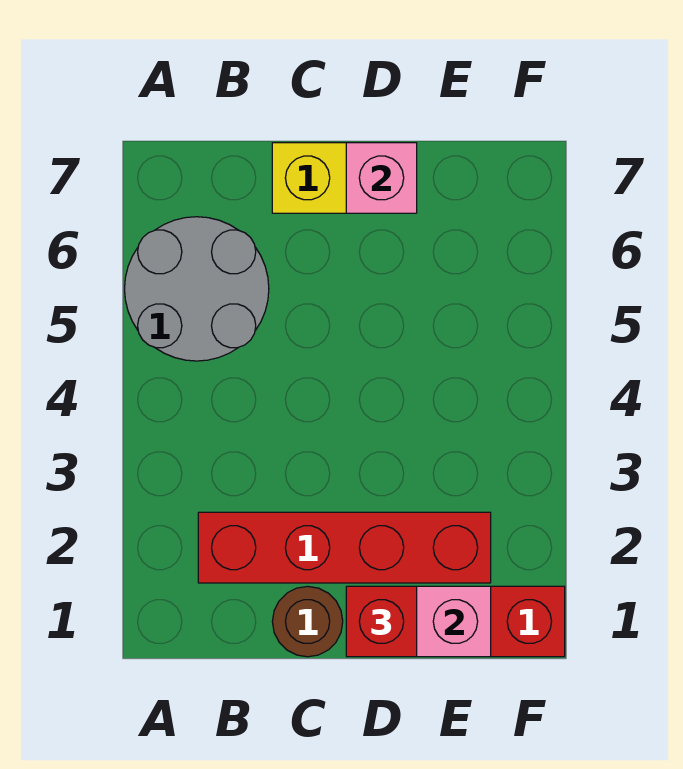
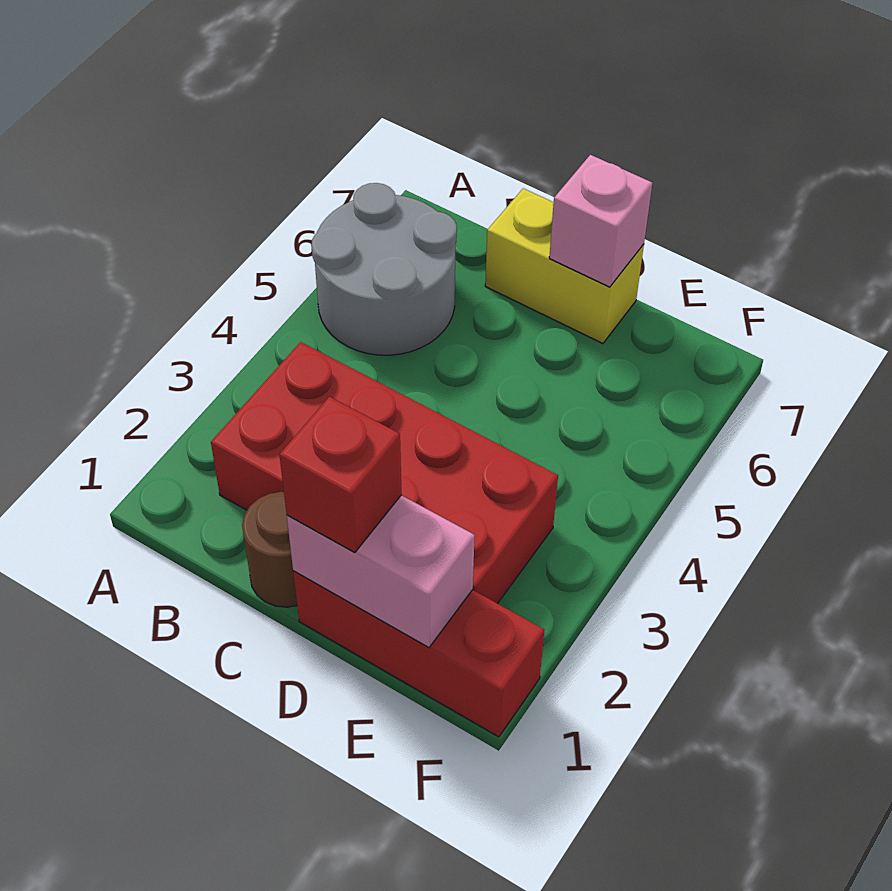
red brick B2:E2 level 1 -> red brick B2:E3 level 1

